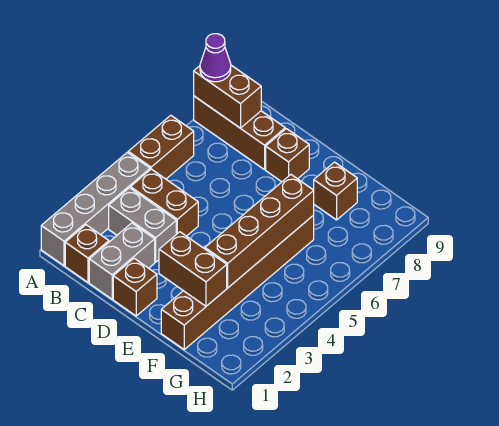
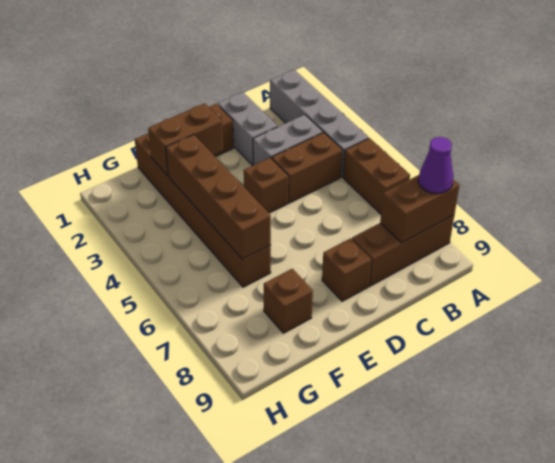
brown brick B1 level 1 -> brown brick D4 level 1

